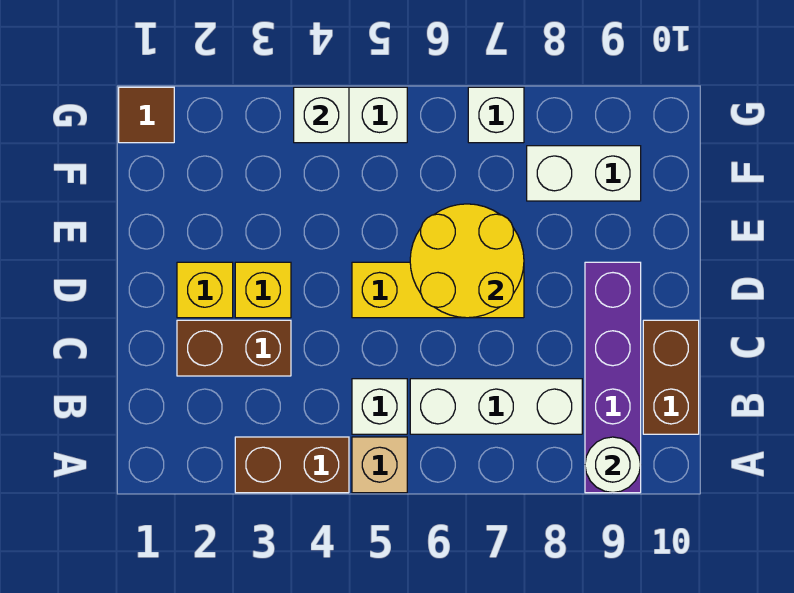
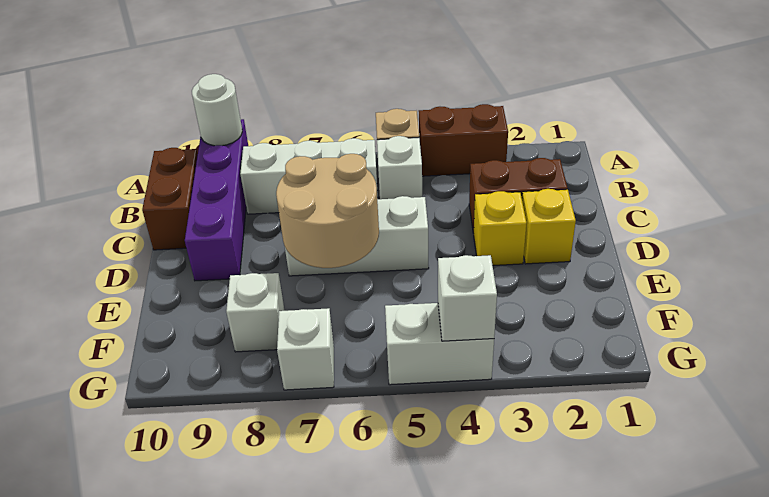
yellow brick D5:D7 level 1 -> white brick D5:D7 level 1
yellow round brick D6:E7 level 2 -> tan round brick D6:E7 level 2
white brick F8:F9 level 1 -> white brick F8 level 1
brown tile G1 level 1 -> none

